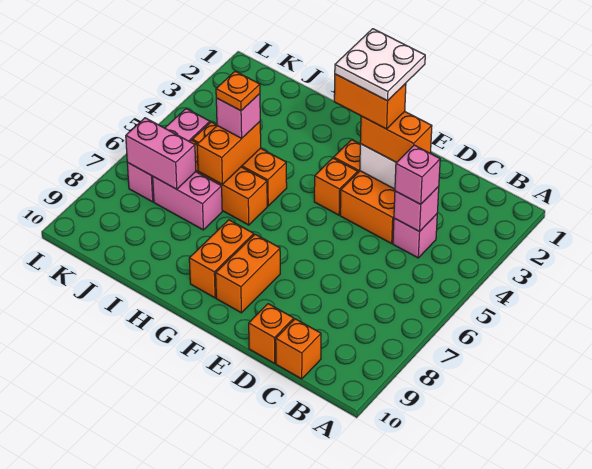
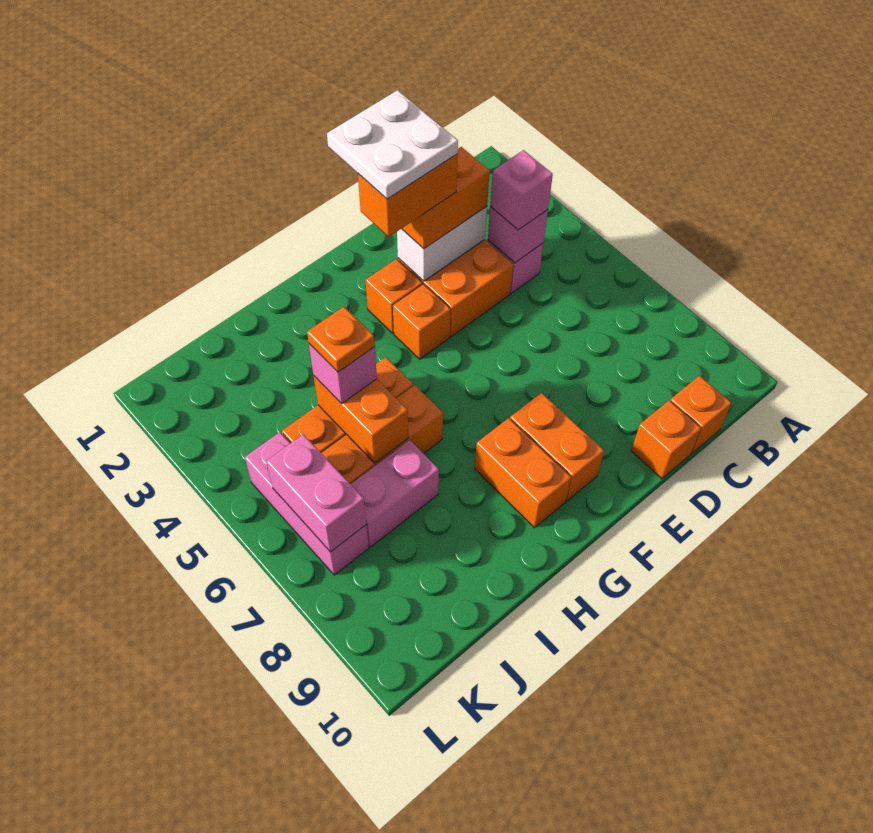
pink brick J7:K7 level 2 -> pink brick K6:K7 level 2

